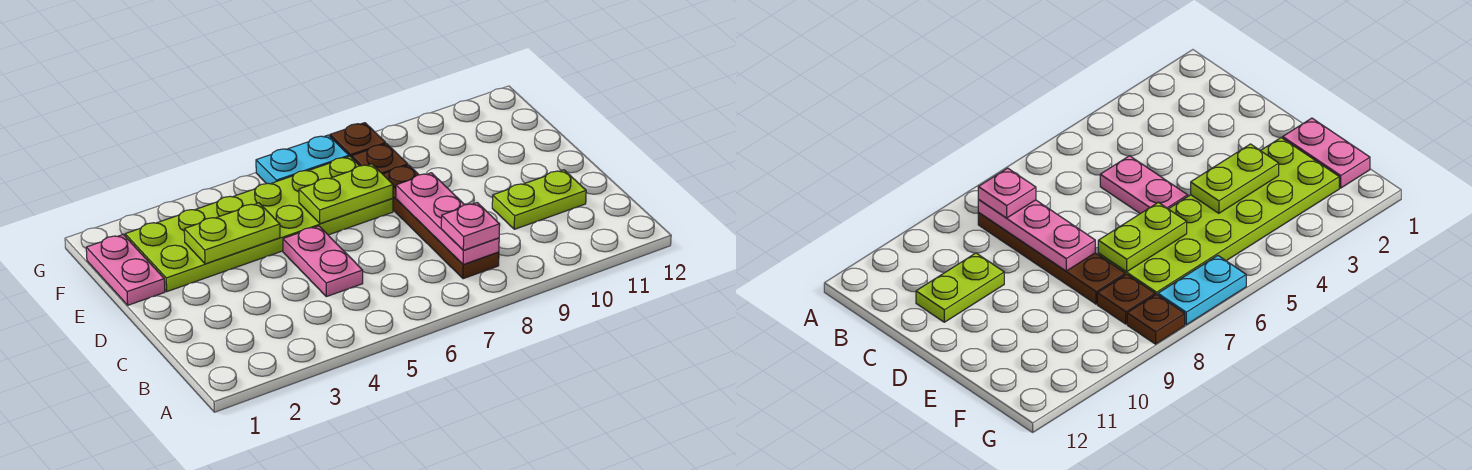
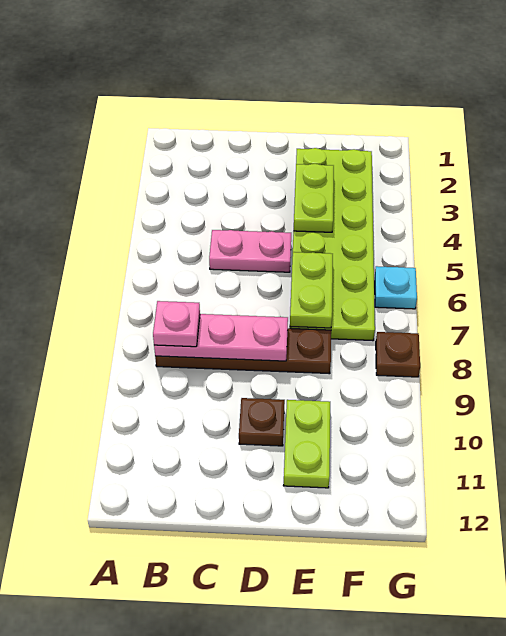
lime plate C10:C11 level 1 -> lime plate E10:E11 level 1
pink plate E1:F1 level 1 -> none
brown plate F8 level 1 -> brown plate D10 level 1
cyan plate G6:G7 level 1 -> cyan plate G6 level 1

